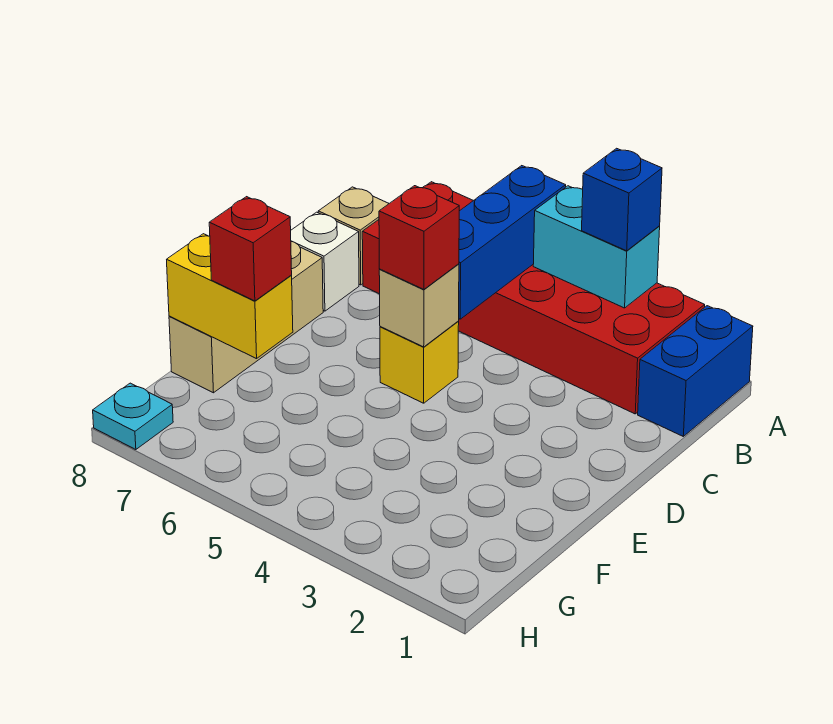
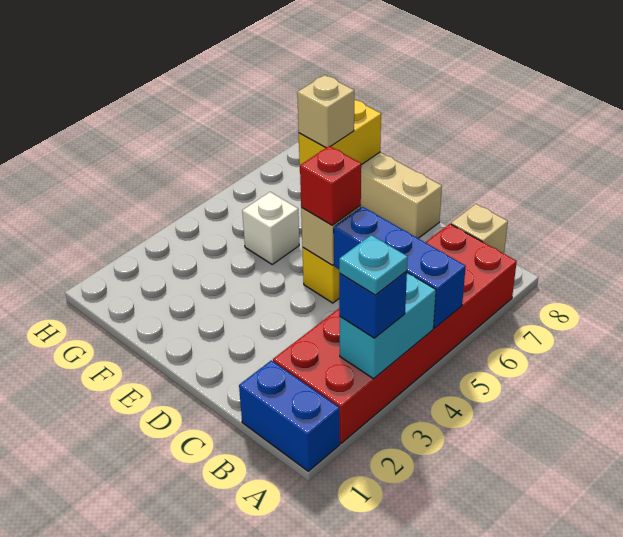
white brick C8 level 1 -> white brick F5 level 1
red brick F7 level 3 -> tan brick F7 level 3
cyan plate H8 level 1 -> cyan plate A3 level 4

